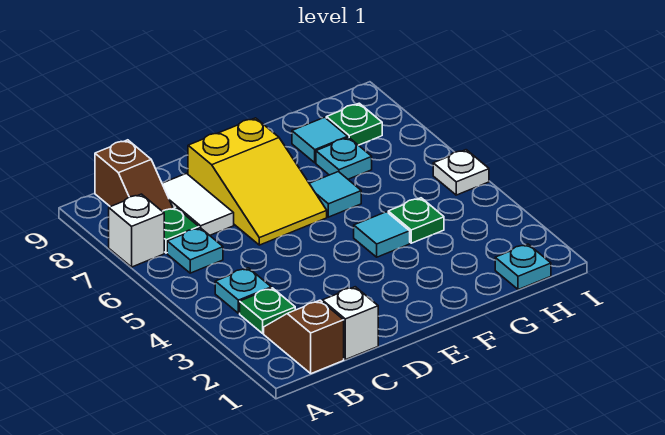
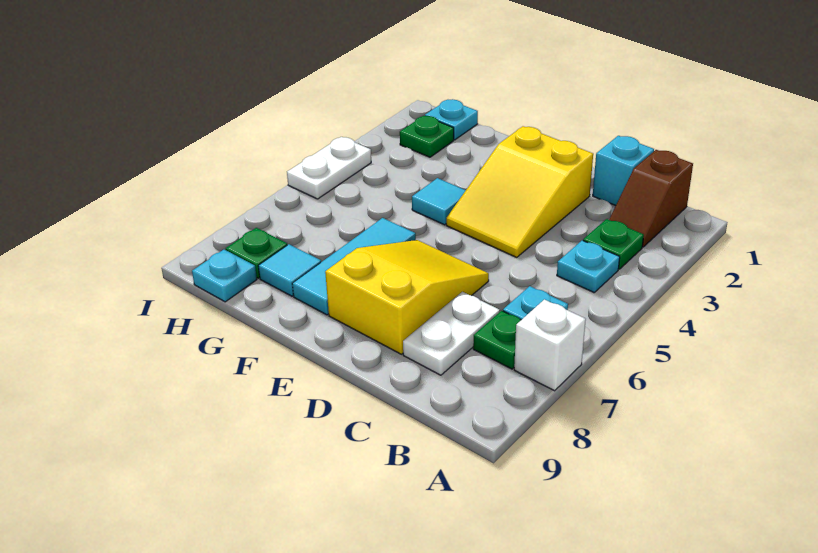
brown slope B8:B9 level 1 top 9 -> none
white brick C1 level 1 -> cyan brick C1 level 1
white tile C7:C8 level 1 -> white plate C7:C8 level 1
none -> yellow slope D2:E4 level 1 top 2
cyan tile F6 level 1 -> cyan tile F6:F8 level 1
green plate G4 level 1 -> green plate H2 level 1
cyan plate G7 level 1 -> cyan plate H9 level 1
white plate I5 level 1 -> white plate I4:I5 level 1

